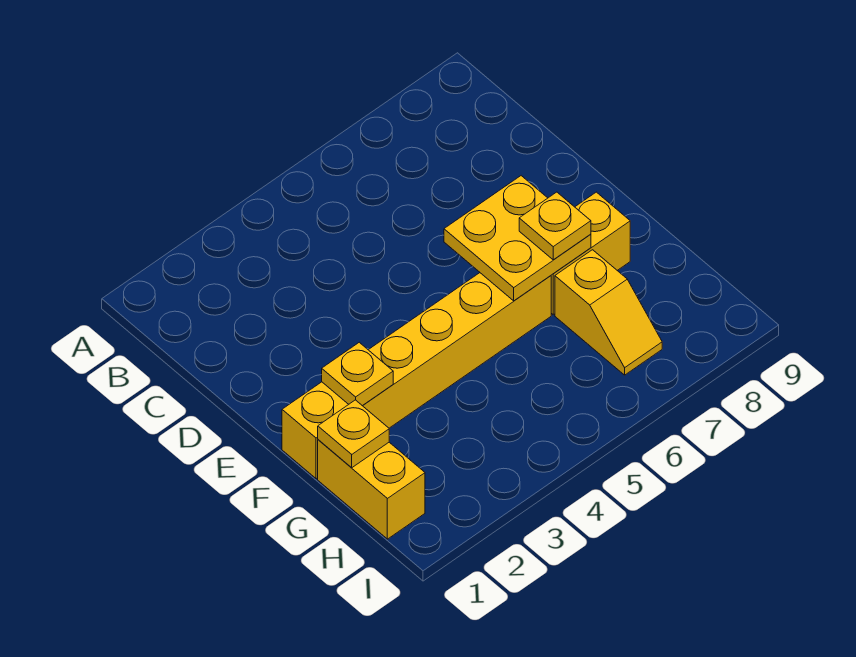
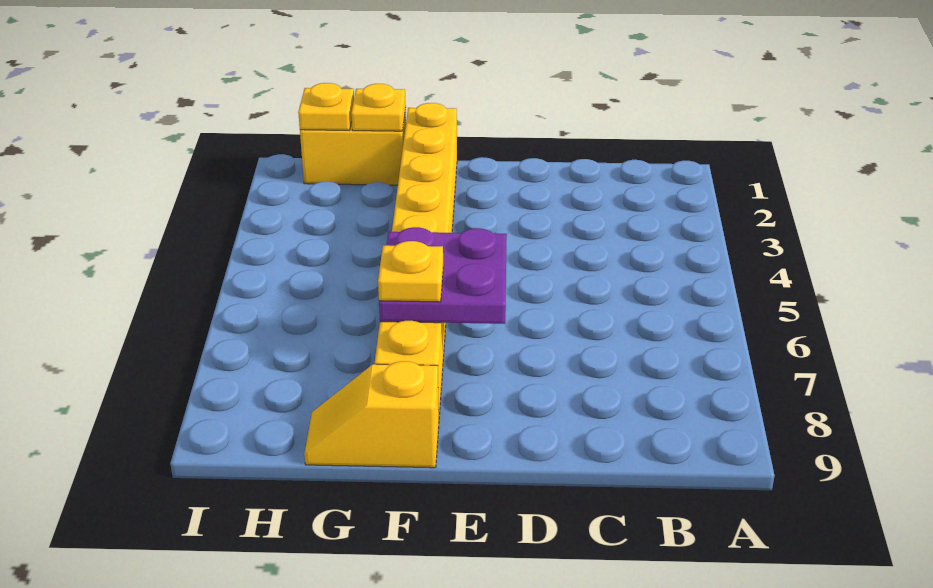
yellow plate E6:F7 level 2 -> purple plate E6:F7 level 2
yellow plate F2 level 2 -> yellow plate H1 level 2
yellow slope G7:H7 level 1 top G -> yellow slope F9:G9 level 1 top F

